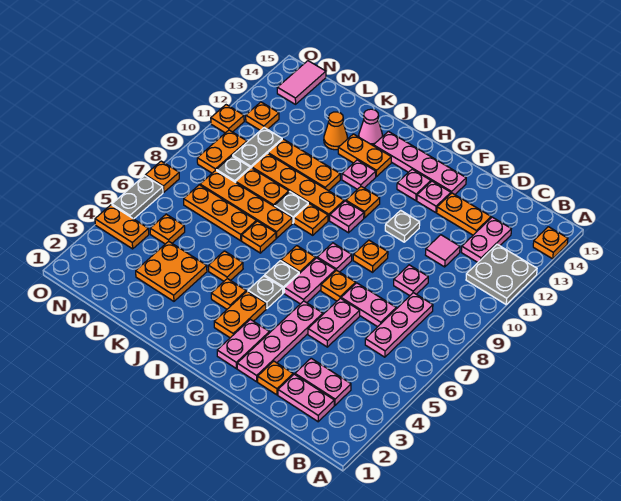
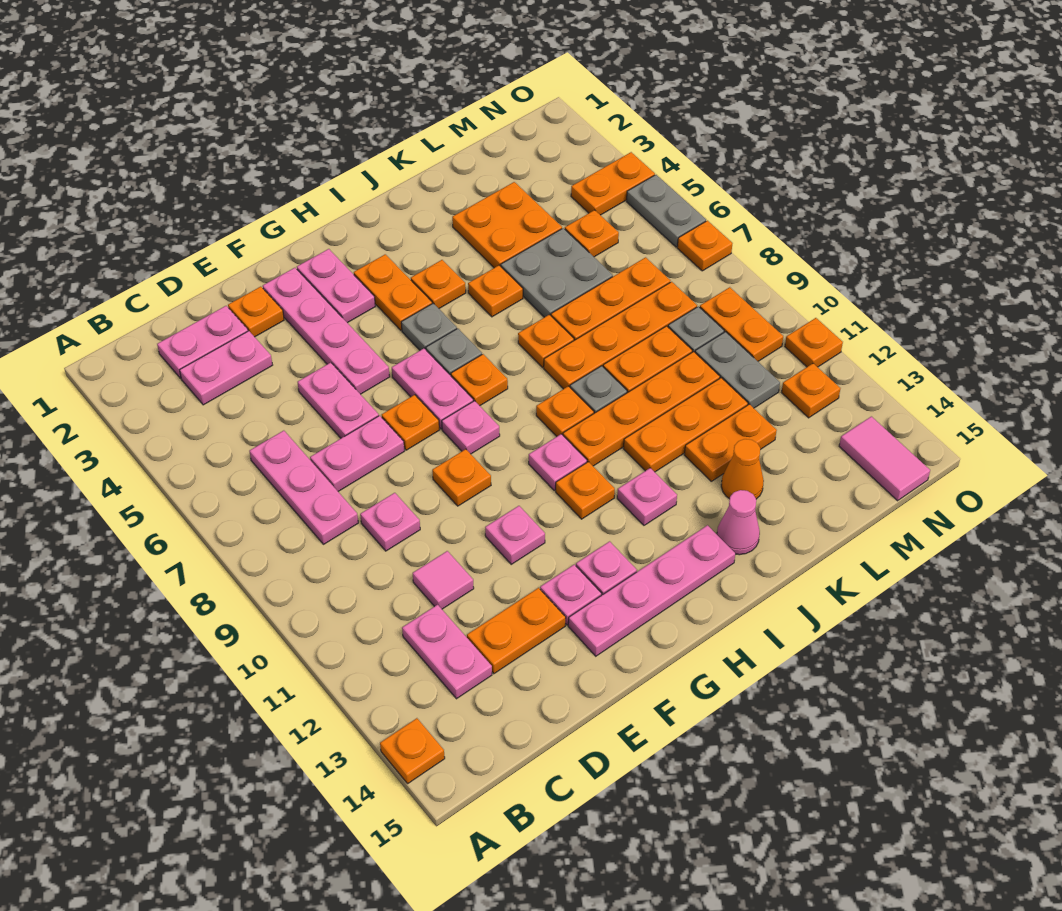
grey plate A11:B12 level 1 -> grey plate K5:L6 level 1
grey plate F11 level 1 -> pink plate F11 level 1
orange plate I13:J13 level 1 -> orange plate K12:L12 level 1

